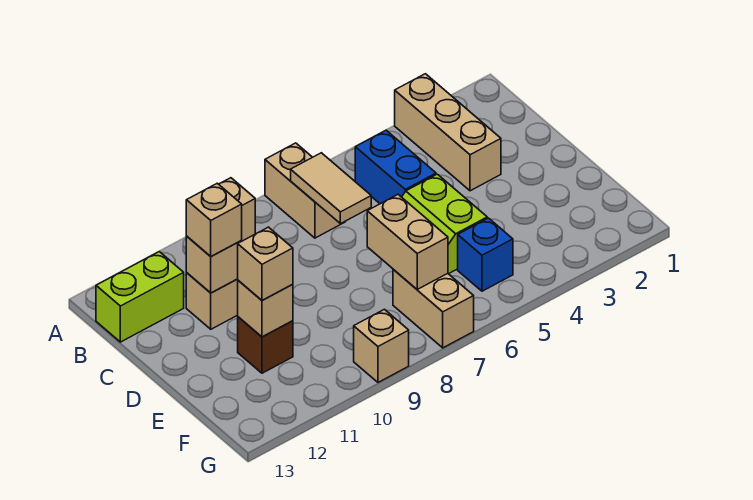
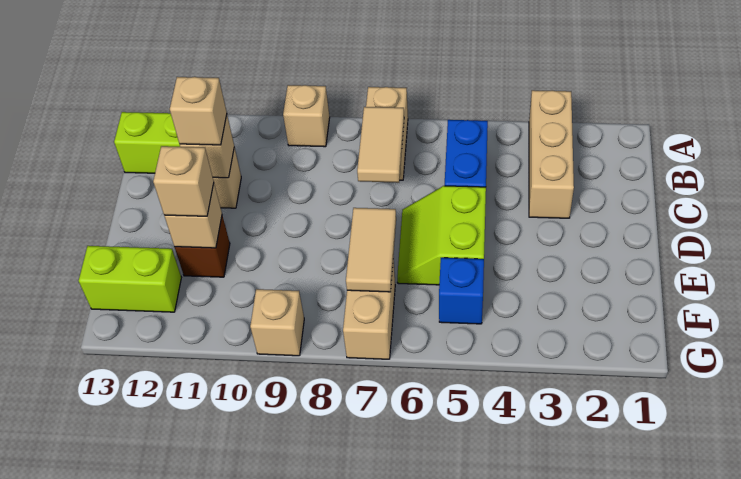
tan brick E7:F7 level 2 -> tan tile E7:F7 level 2
none -> lime brick F12:F13 level 1

